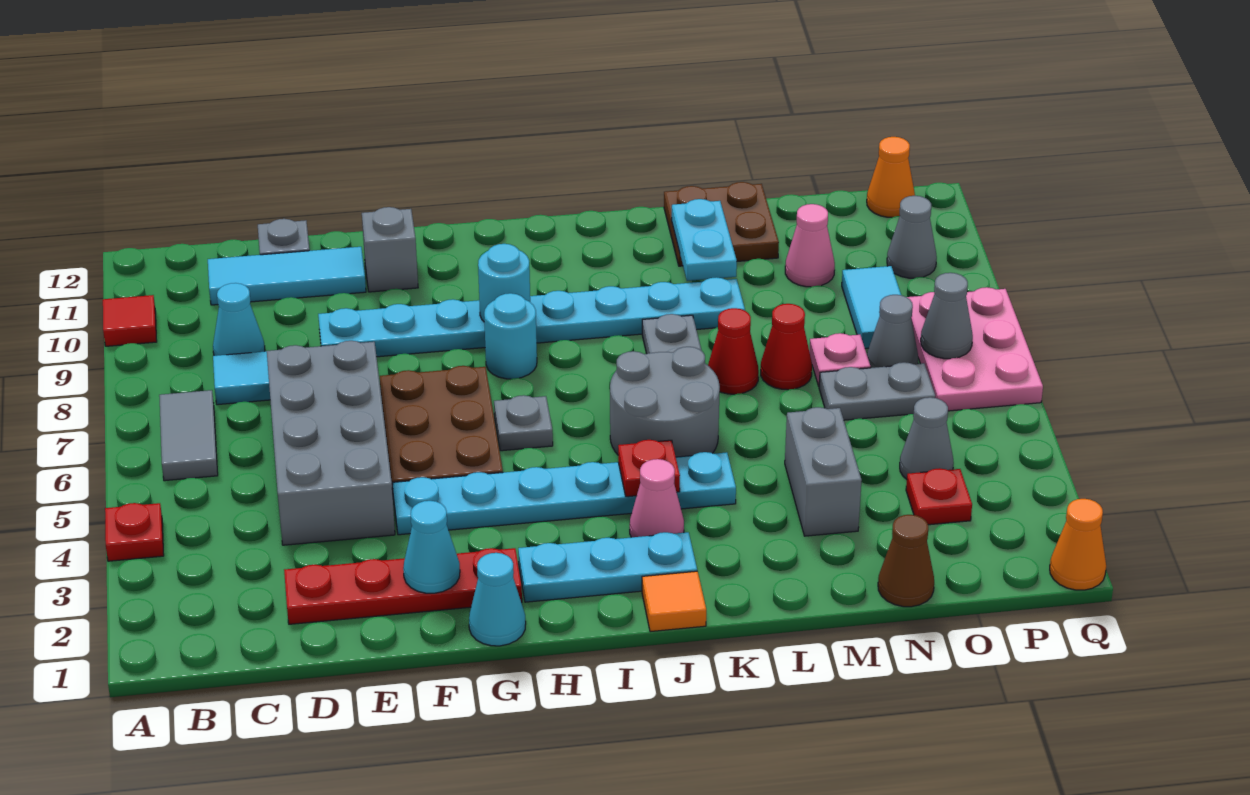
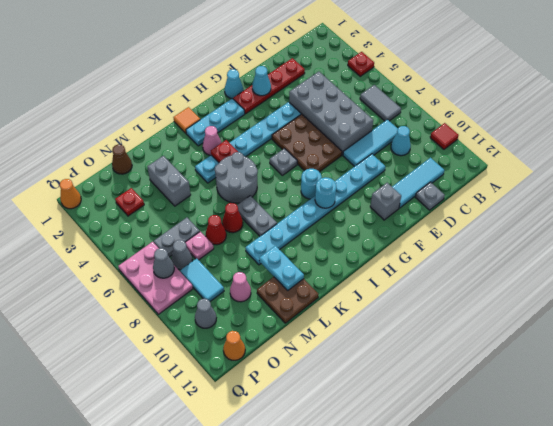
grey cone O4 level 1 -> none

